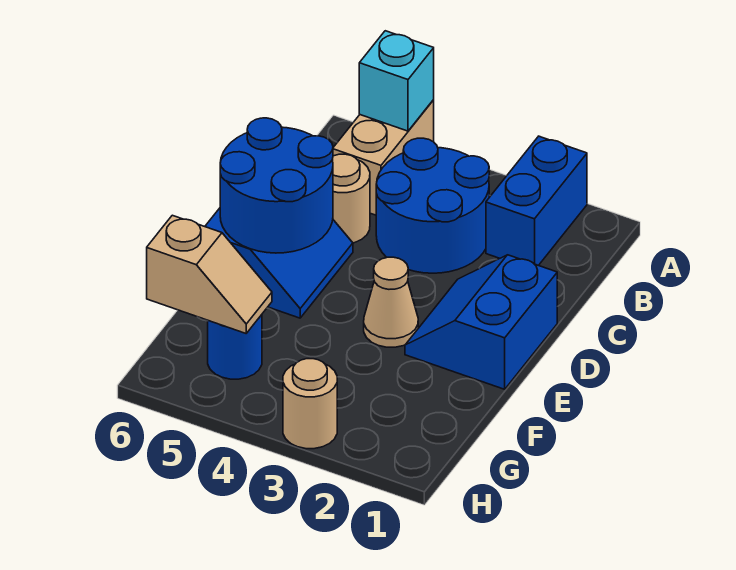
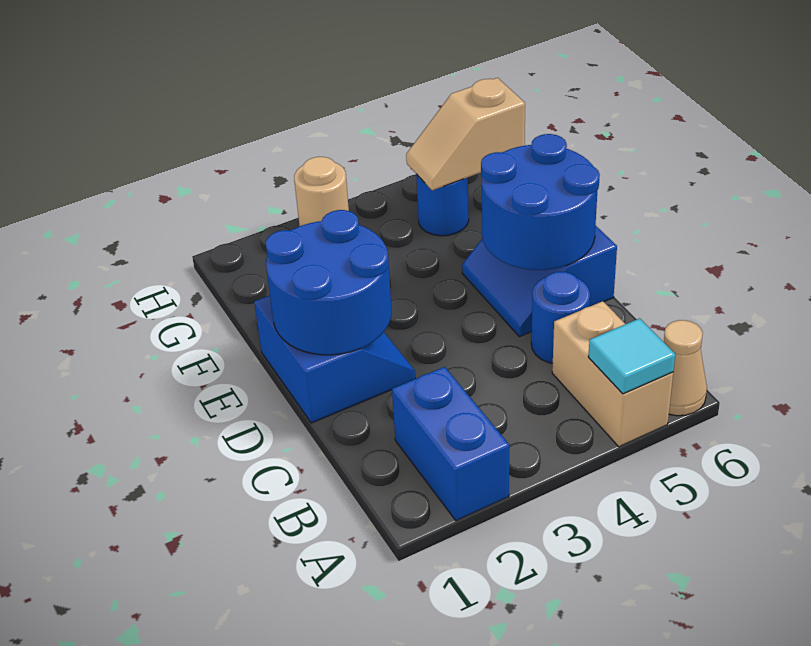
cyan brick A5 level 2 -> cyan tile A5 level 2
blue round brick B3:C4 level 1 -> blue round brick D1:E2 level 2
tan round brick C5 level 1 -> blue round brick C5 level 1
tan cone E3 level 1 -> tan cone A6 level 1

